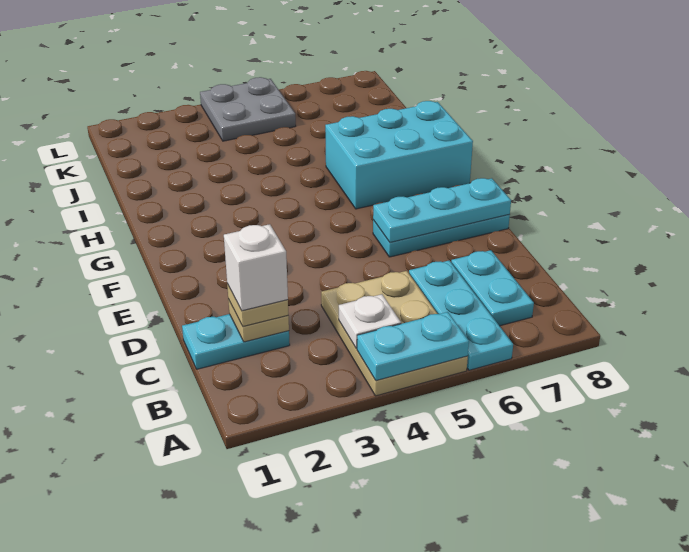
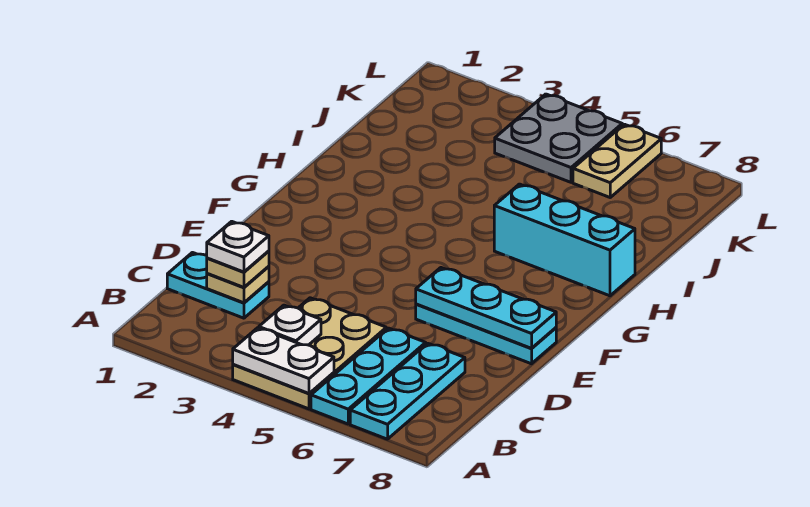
cyan plate A4:A5 level 2 -> white plate A4:A5 level 2
cyan plate B7:C7 level 1 -> cyan plate A7:C7 level 1
white brick C2 level 4 -> white plate C2 level 4
cyan brick G6:H8 level 1 -> cyan brick H6:H8 level 1
none -> tan plate K6:L6 level 1

